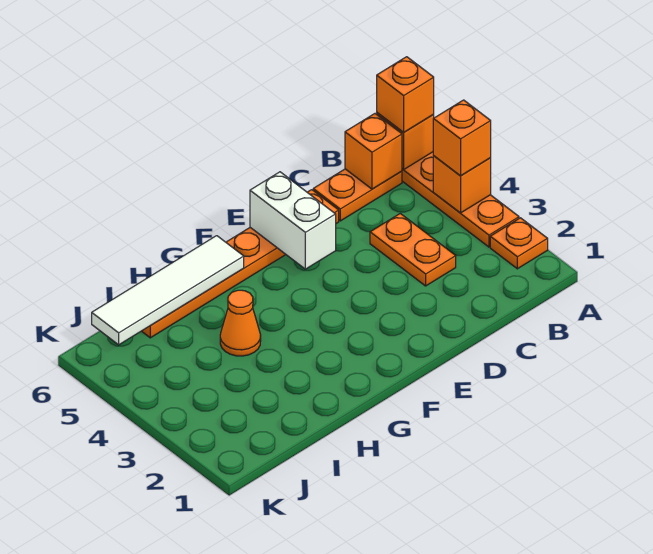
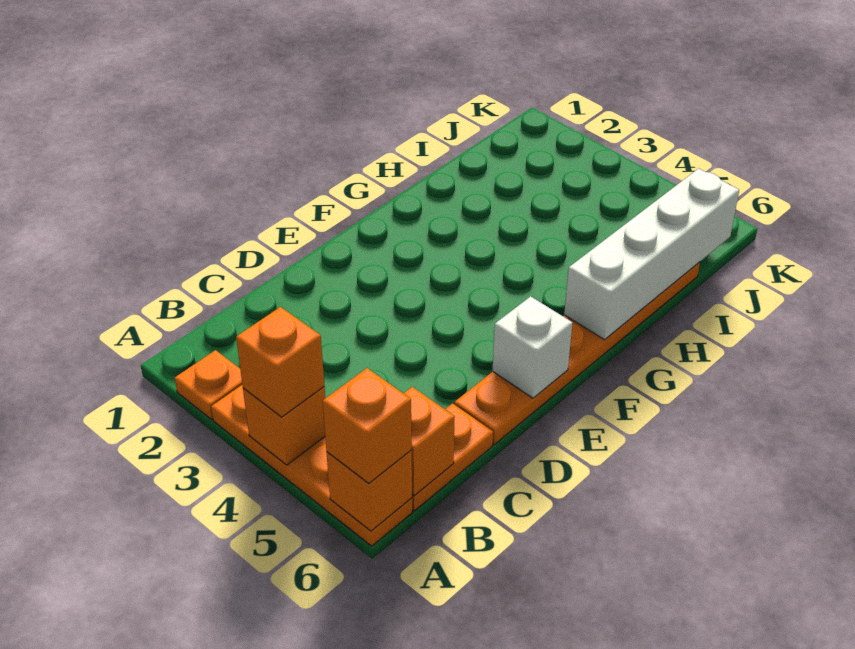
orange plate C3:C4 level 1 -> none
white brick E5:E6 level 2 -> white brick E6 level 2
white tile G6:J6 level 2 -> white brick G6:J6 level 2
orange cone H4 level 1 -> none

